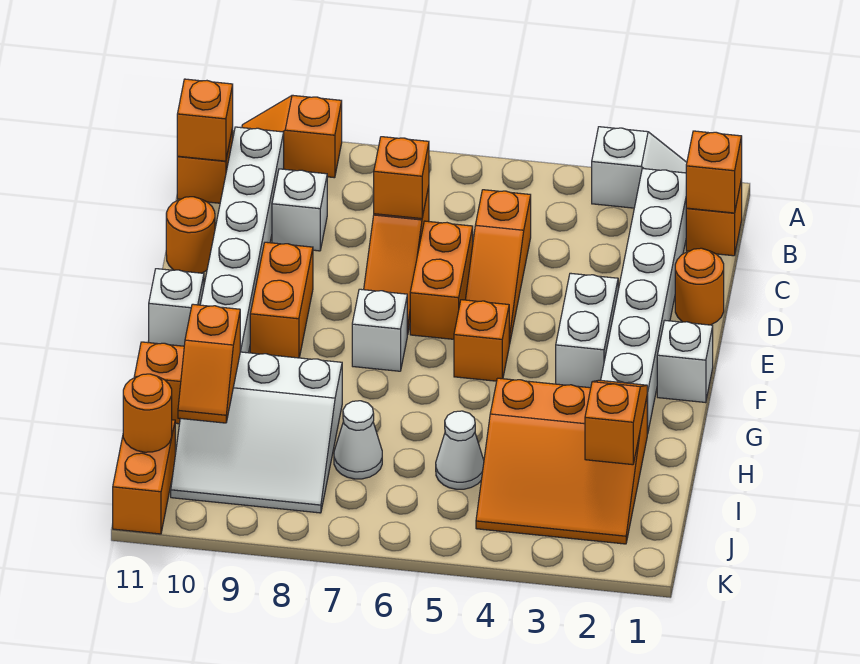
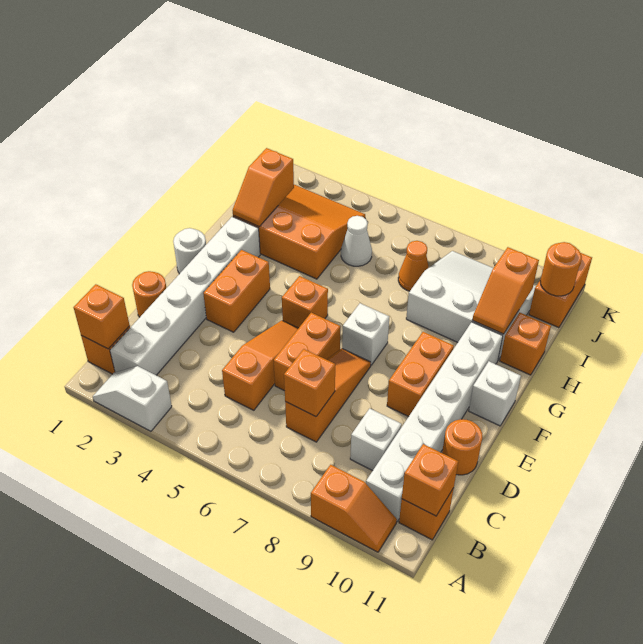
white brick E3:F3 level 1 -> orange brick E3:F3 level 1
white brick F1 level 1 -> white round brick F1 level 1
orange slope H10:I10 level 2 top H -> orange slope H10:I10 level 2 top I
white cone I7 level 1 -> orange cone I7 level 1

